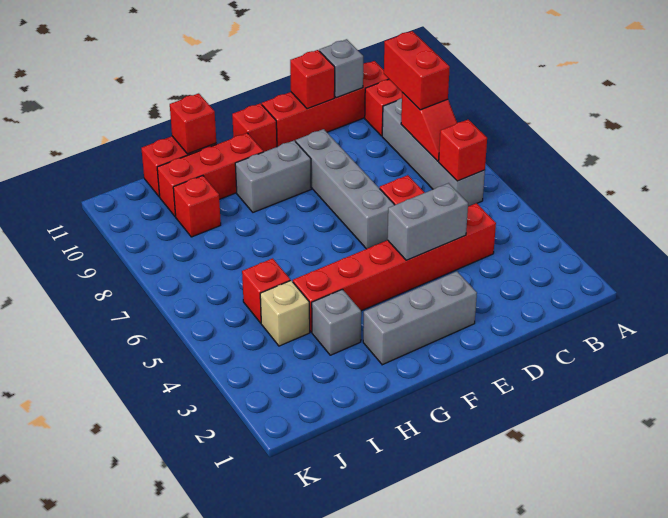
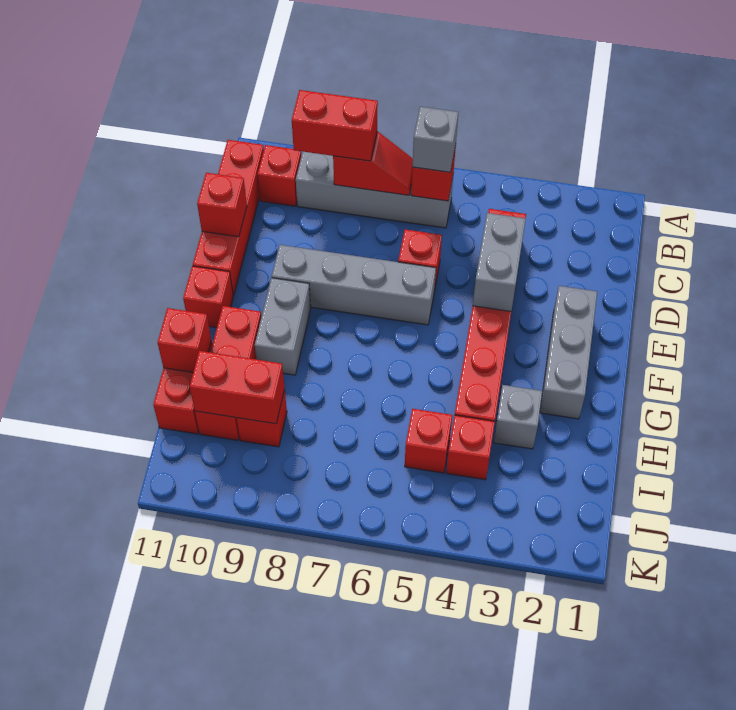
grey brick C11 level 2 -> grey brick B6 level 3
tan brick I4 level 1 -> red brick I4 level 1
none -> red brick I9:I10 level 2

